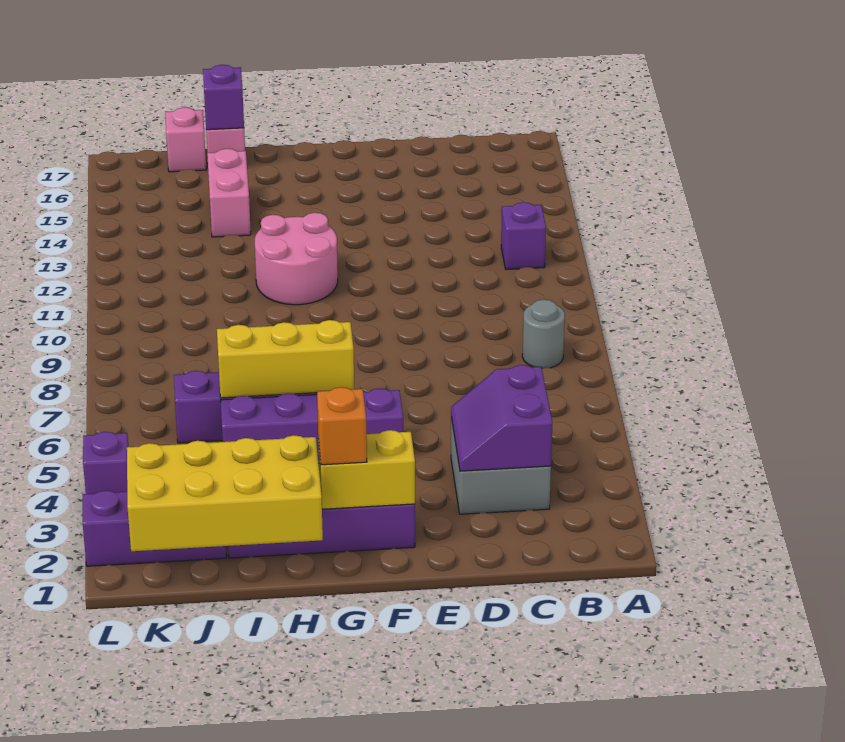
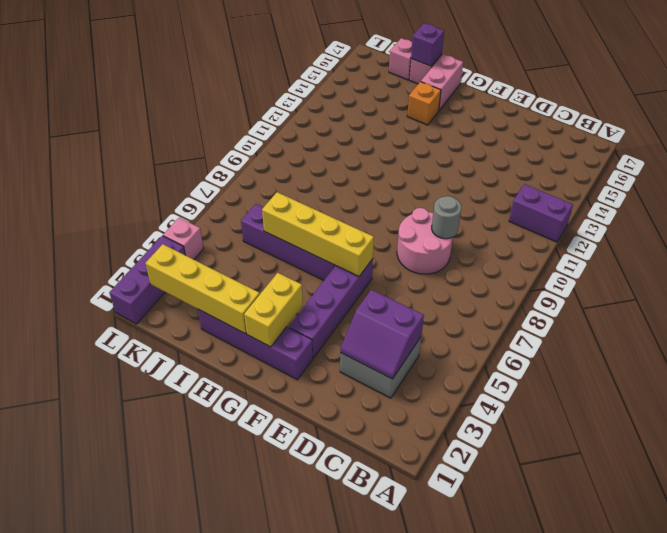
grey round brick B8 level 1 -> grey round brick D9 level 2
purple brick B12 level 1 -> purple brick A12:B12 level 1
purple slope C3:D4 level 2 top C -> purple slope C3:D4 level 2 top 4
yellow brick F2:G2 level 2 -> yellow brick G2:G3 level 2
purple brick F5:I5 level 1 -> purple brick F3:F6 level 1
orange brick G2 level 3 -> orange brick H15 level 1
yellow brick G6:I6 level 2 -> yellow brick F6:I6 level 2
pink round brick G11:H12 level 1 -> pink round brick D8:E9 level 1
yellow brick H1:K2 level 2 -> yellow brick H2:K2 level 2
pink brick I14:I15 level 1 -> pink brick H16:H17 level 1
purple brick J2:L2 level 1 -> purple brick L1:L3 level 1
purple brick L4 level 1 -> pink brick L4 level 1

